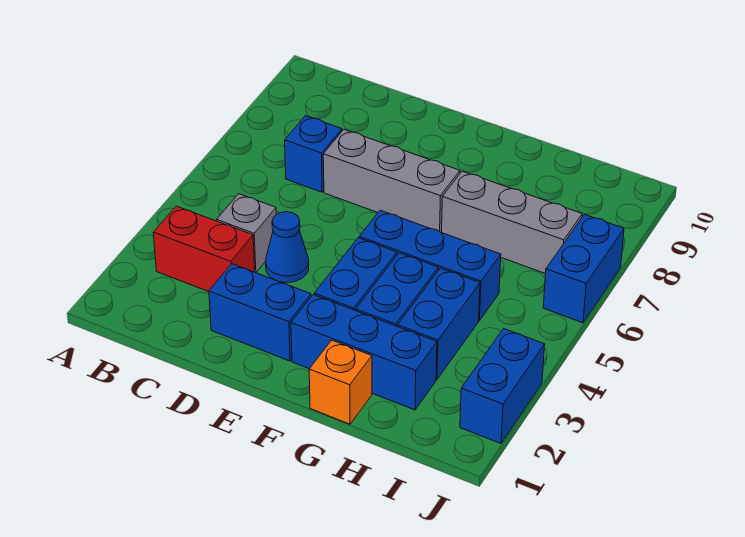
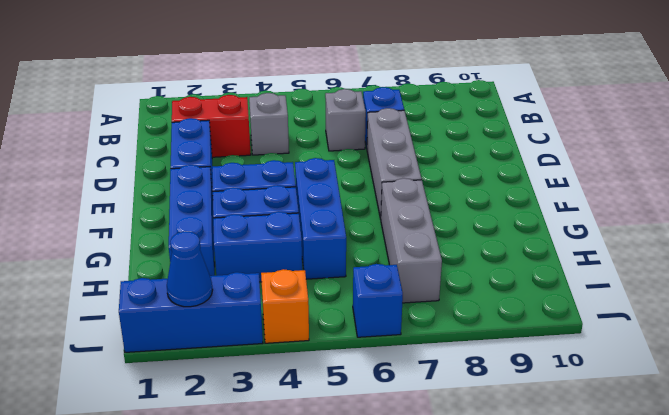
red brick B3:C3 level 1 -> red brick C2:C3 level 1
none -> grey brick C6 level 1
blue cone D4 level 1 -> blue cone J2 level 2
orange brick G1 level 1 -> orange brick J4 level 1
blue brick J2:J3 level 1 -> blue brick J1:J3 level 1
blue brick J6:J7 level 1 -> blue brick J6 level 1

